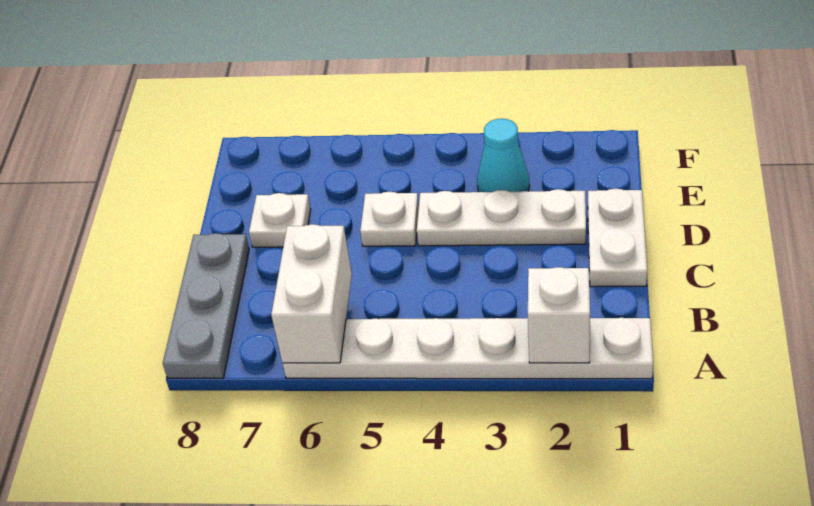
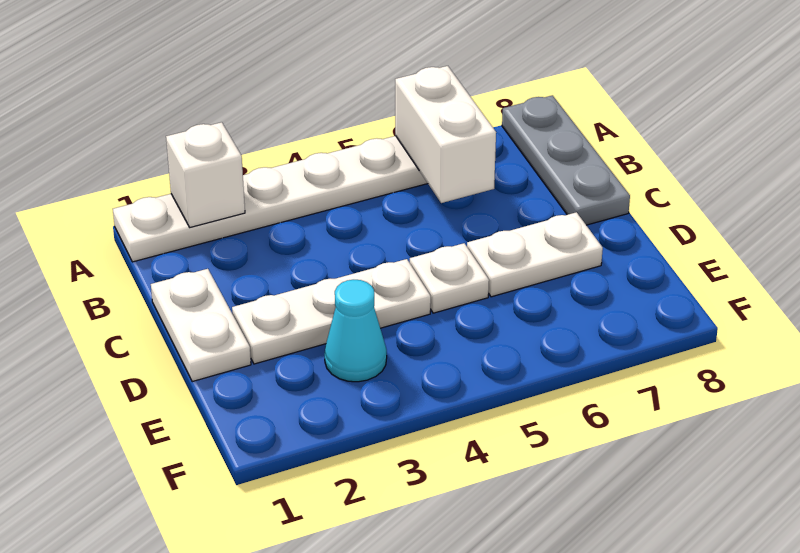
white plate D7 level 1 -> white plate D6:D7 level 1

